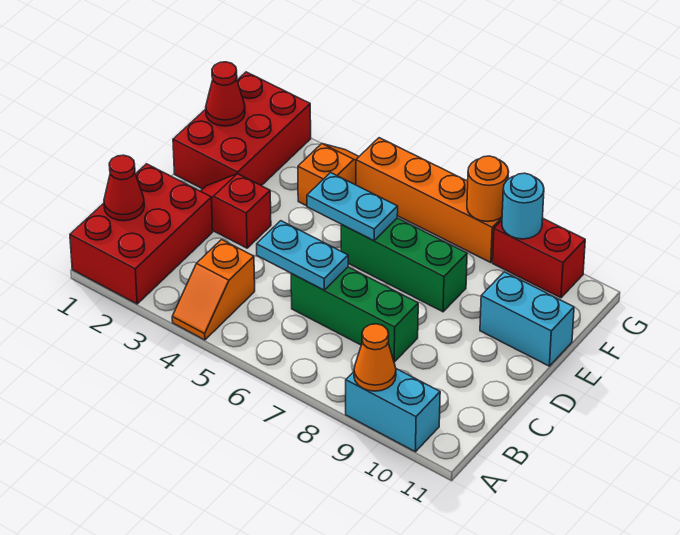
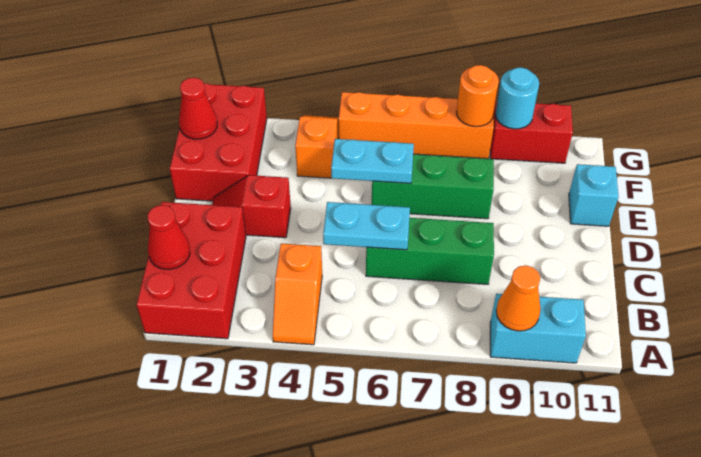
cyan brick E10:E11 level 1 -> cyan brick E11 level 1

